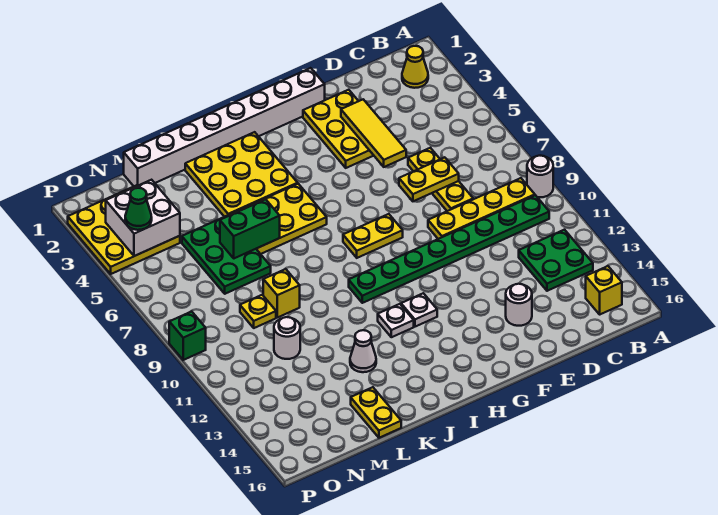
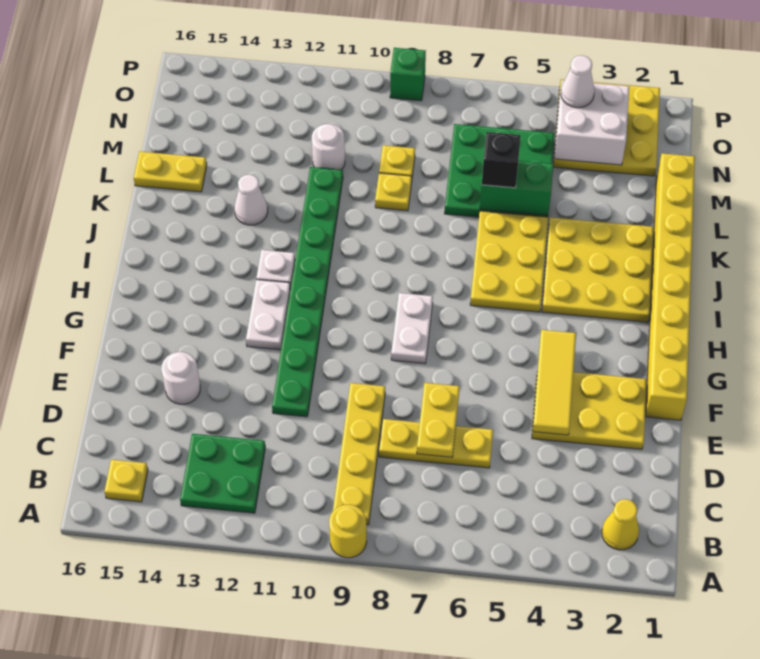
white round brick A9 level 1 -> yellow round brick A9 level 1
green plate B10:I10 level 1 -> green plate E11:L11 level 1
yellow brick B15 level 1 -> yellow plate B15 level 1
yellow tile E3:E5 level 2 -> yellow tile E4:G4 level 2
white brick F1:M1 level 1 -> yellow brick F1:M1 level 1
yellow plate G8:H8 level 1 -> white plate G8:H8 level 1
white plate H12 level 1 -> white plate G12:H12 level 1
green brick K6:L6 level 2 -> green brick L5:L6 level 2
green plate L5:M7 level 1 -> green plate L5:N7 level 1
none -> black brick L6 level 3
yellow brick L9 level 1 -> yellow plate L9 level 1
green cone O4 level 3 -> white cone O4 level 3

